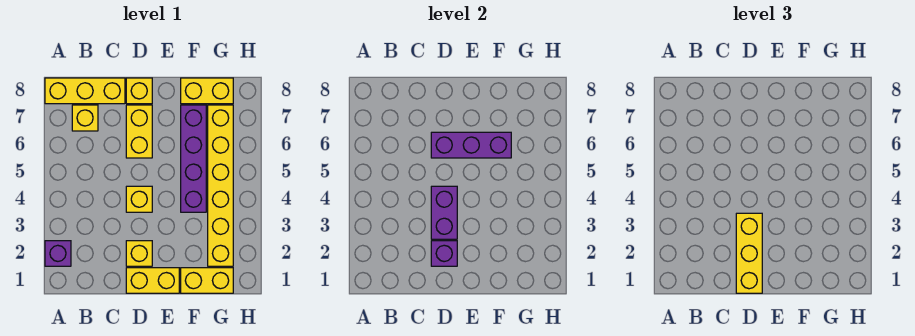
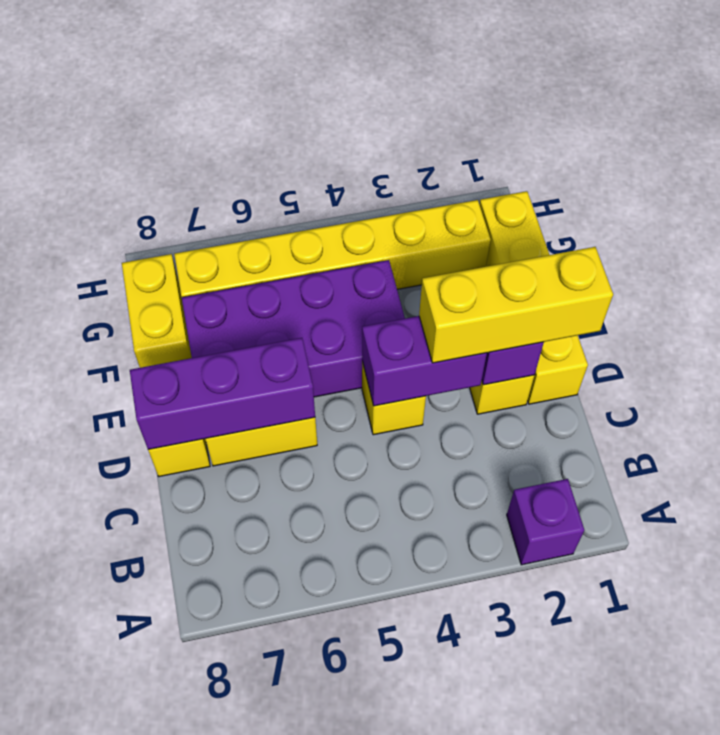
yellow brick A8:C8 level 1 -> none
yellow brick B7 level 1 -> none
purple brick D6:F6 level 2 -> purple brick D6:D8 level 2
purple brick F4:F7 level 1 -> purple brick E4:F7 level 1

